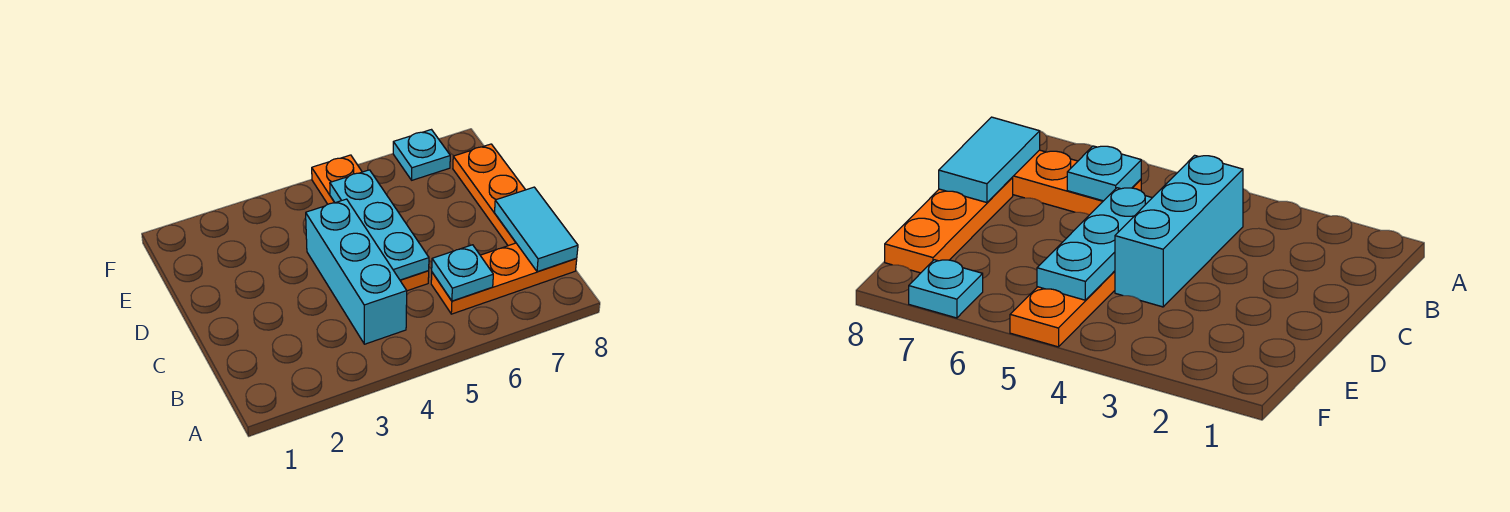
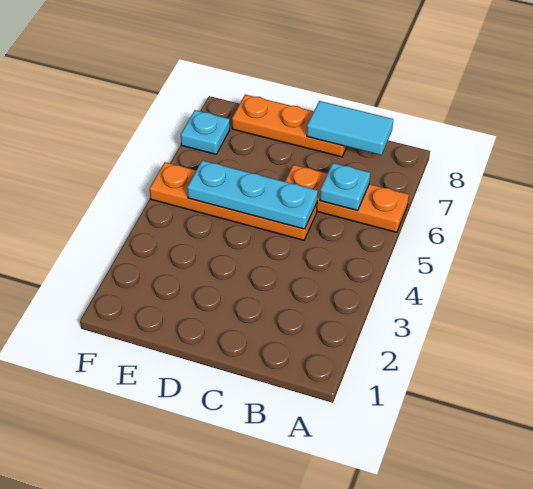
cyan brick B4:D4 level 1 -> none
orange plate B6:B8 level 1 -> orange plate A6:C6 level 1

